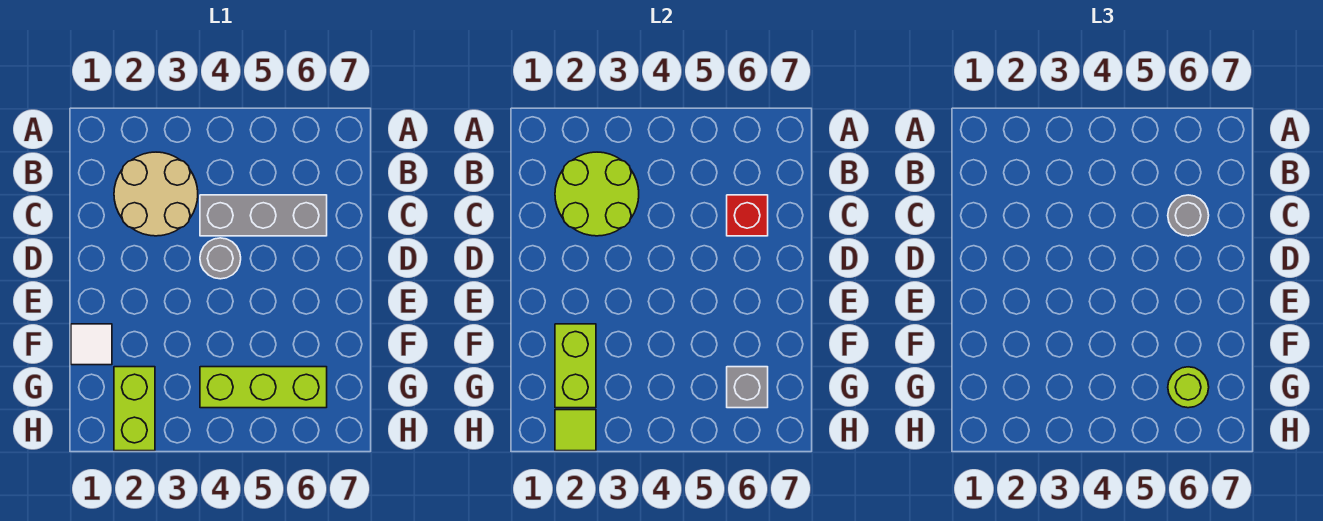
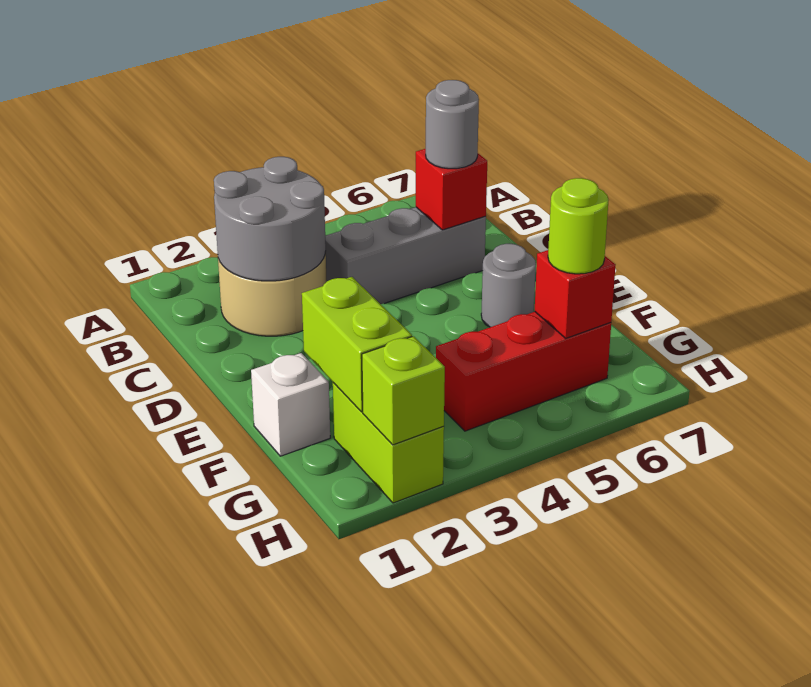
lime round brick B2:C3 level 2 -> grey round brick B2:C3 level 2
grey round brick D4 level 1 -> grey round brick E6 level 1
white tile F1 level 1 -> white brick F1 level 1
lime brick G4:G6 level 1 -> red brick G4:G6 level 1
grey brick G6 level 2 -> red brick G6 level 2
lime tile H2 level 2 -> lime brick H2 level 2

